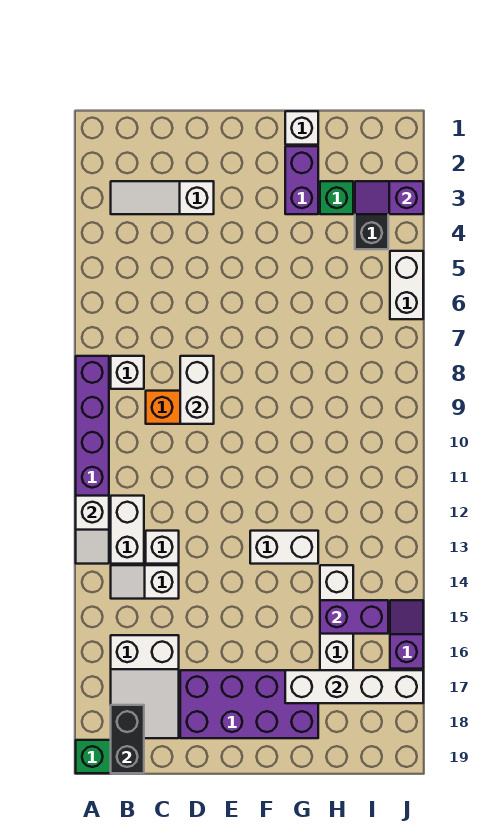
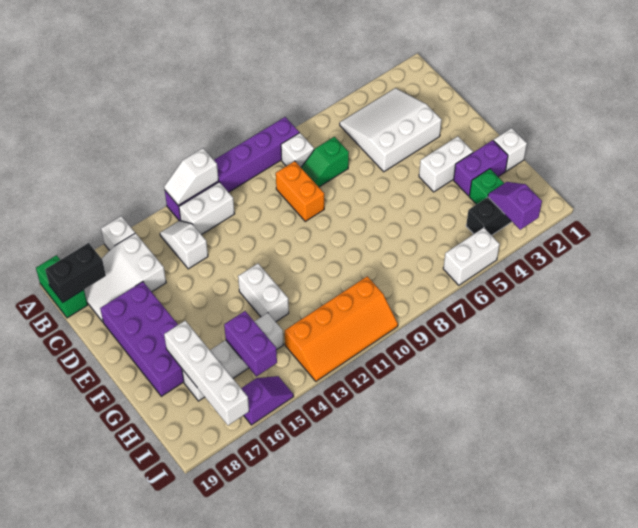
white slope B3:D3 level 1 top D -> white slope B3:D5 level 1 top D
none -> green slope C7:C8 level 1 top 7
white brick C13 level 1 -> white brick A16 level 1
white brick D8:D9 level 2 -> white brick F3:F4 level 1
none -> orange slope I10:J13 level 1 top I

